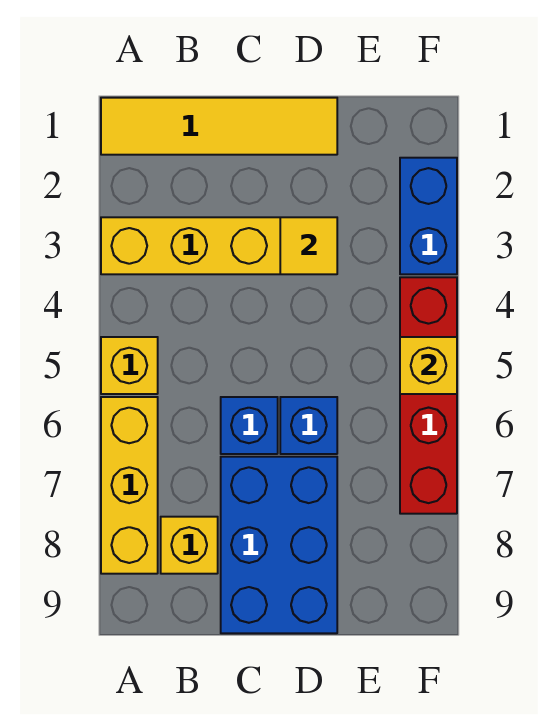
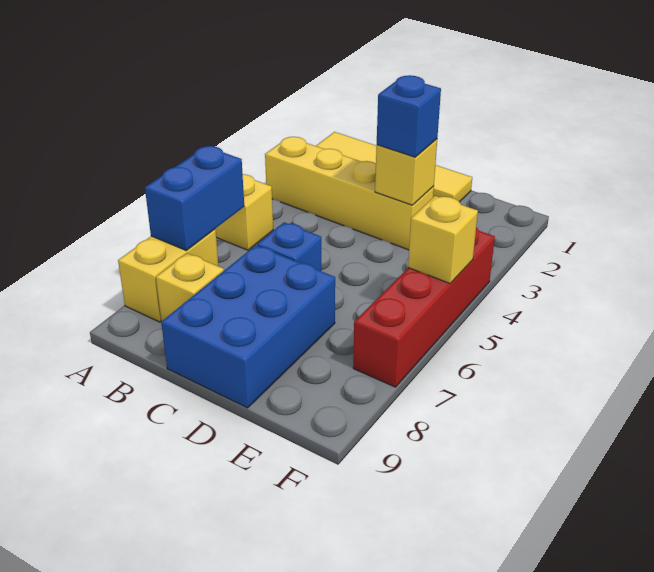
yellow brick A6:A8 level 1 -> yellow brick A7:A8 level 1
yellow tile D3 level 2 -> yellow brick D3 level 2
blue brick D6 level 1 -> blue brick D3 level 3
blue brick F2:F3 level 1 -> blue brick A6:A7 level 2

